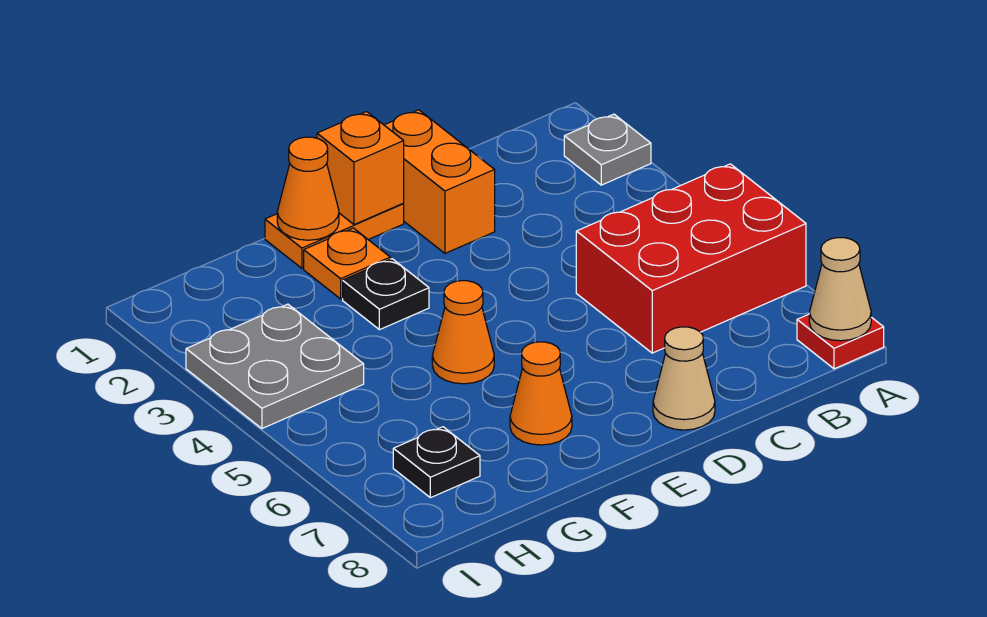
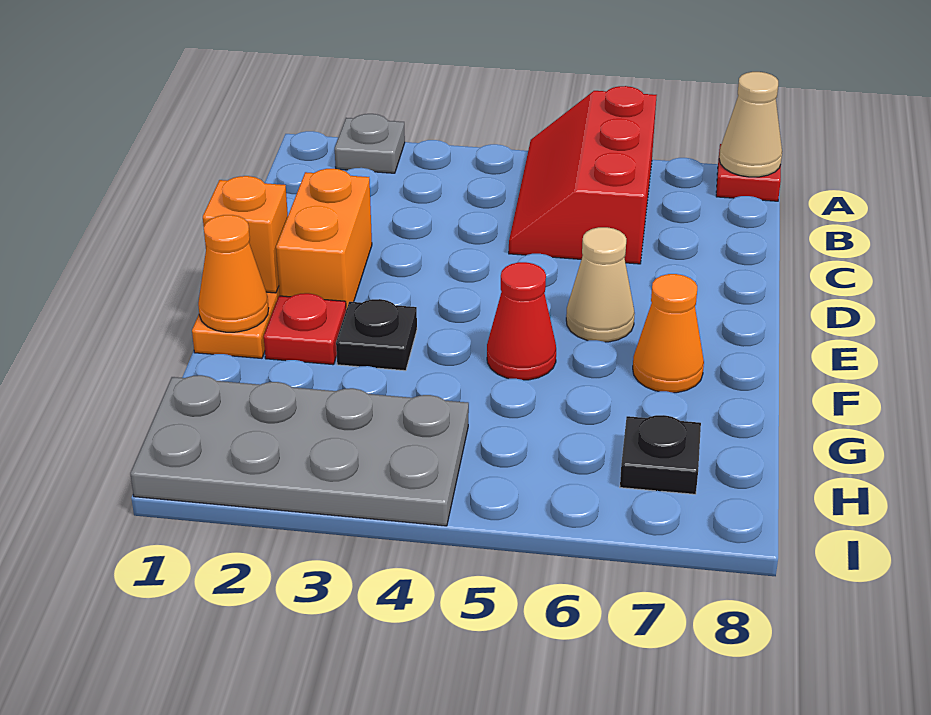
red brick A5:C6 level 1 -> red slope A5:C6 level 1 top 6
orange brick D1:D2 level 1 -> orange brick D2:E2 level 1
tan cone D8 level 1 -> tan cone E6 level 1
orange plate F2 level 1 -> red plate F2 level 1
orange cone F5 level 1 -> red cone F5 level 1
grey plate H3:I4 level 1 -> grey plate H1:I4 level 1

